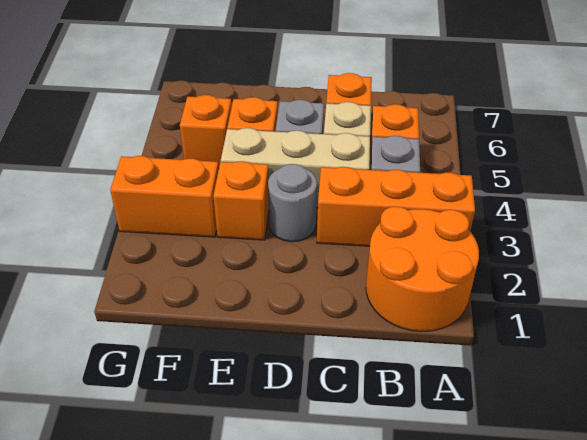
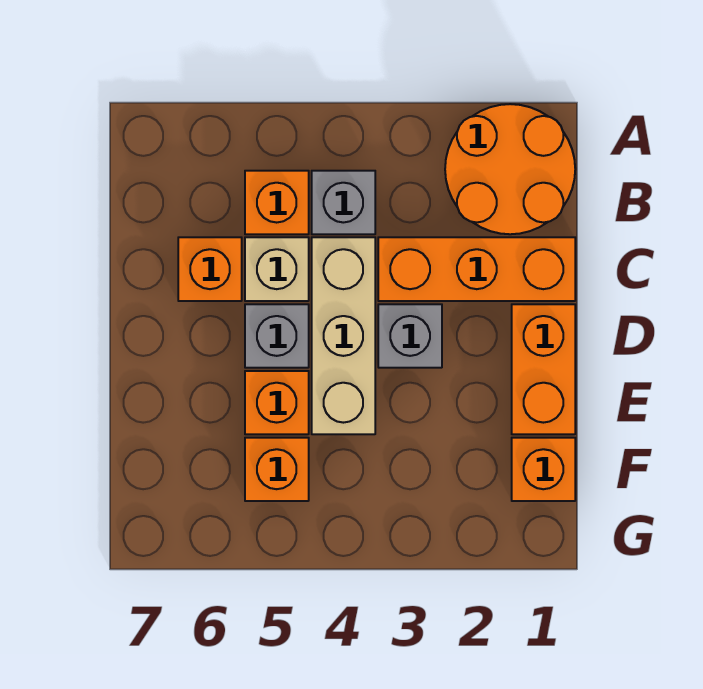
orange brick A3:C3 level 1 -> orange brick C1:C3 level 1
grey round brick D3 level 1 -> grey brick D3 level 1
orange brick E3 level 1 -> orange brick F1 level 1
orange brick F3:G3 level 1 -> orange brick D1:E1 level 1

